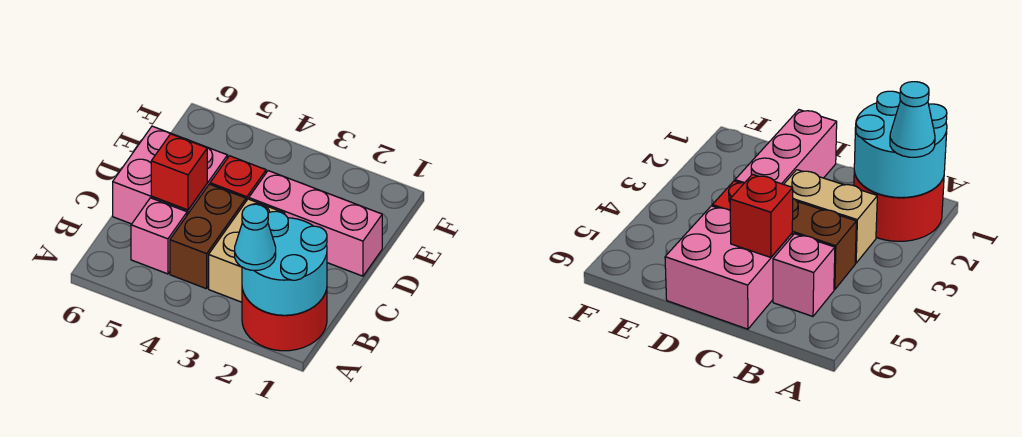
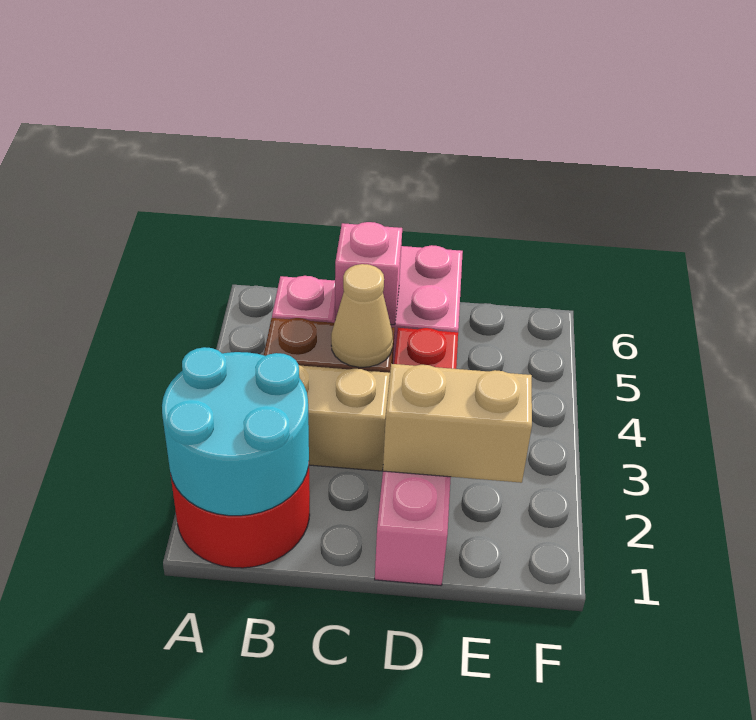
cyan cone A2 level 3 -> none
none -> tan cone C4 level 2
red brick C5 level 2 -> pink brick C5 level 2
none -> tan brick D2:E2 level 2

